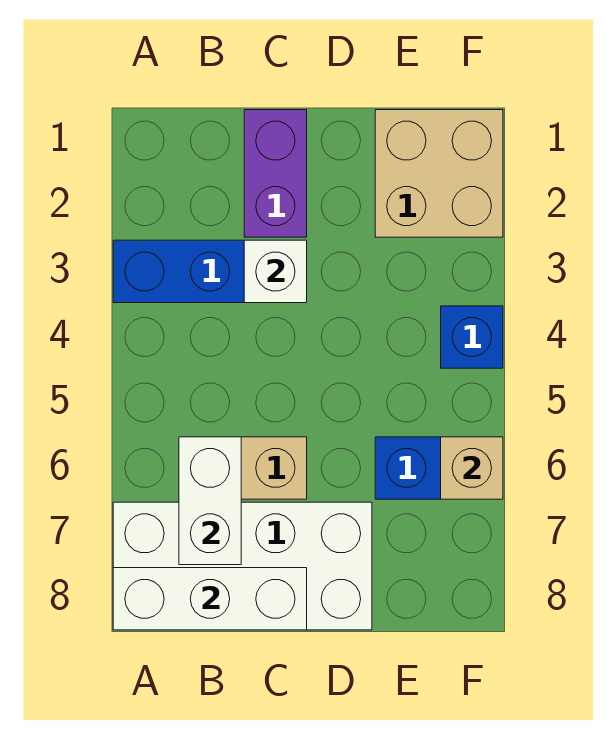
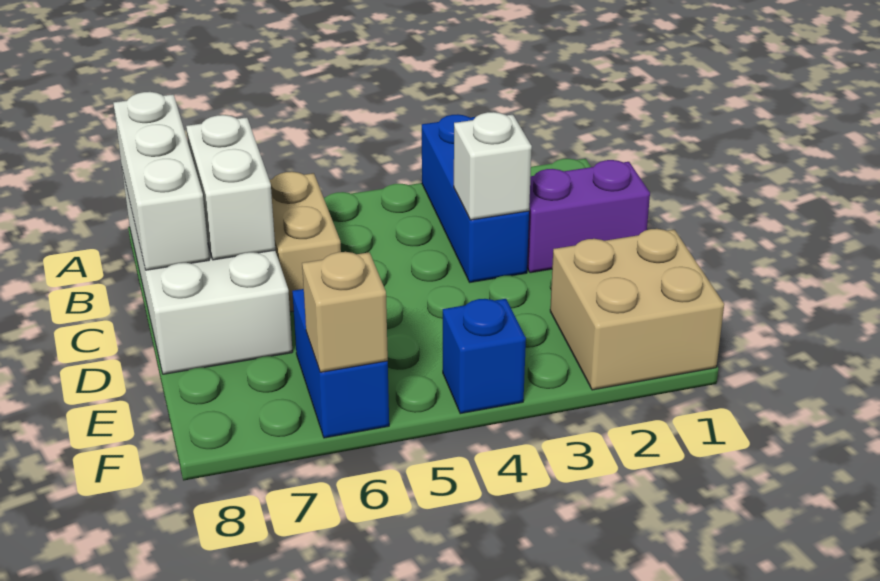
white brick B6:B7 level 2 -> white brick B7:C7 level 2

